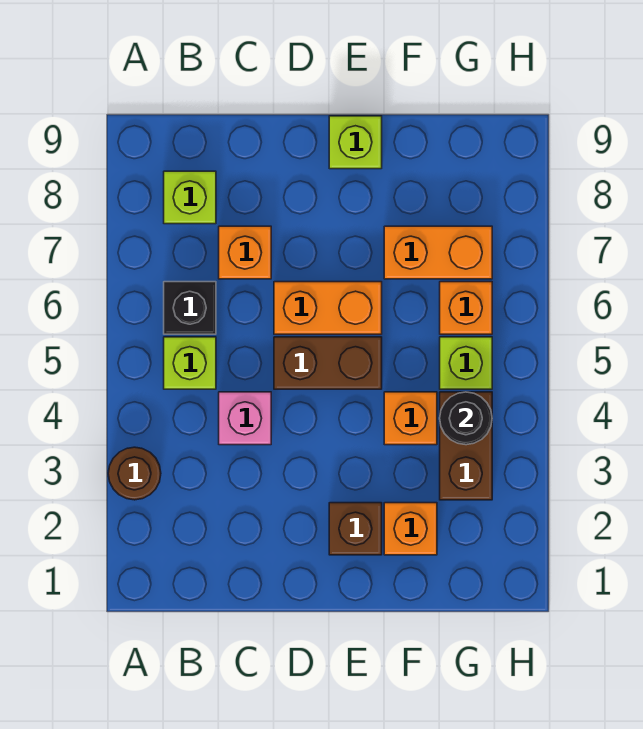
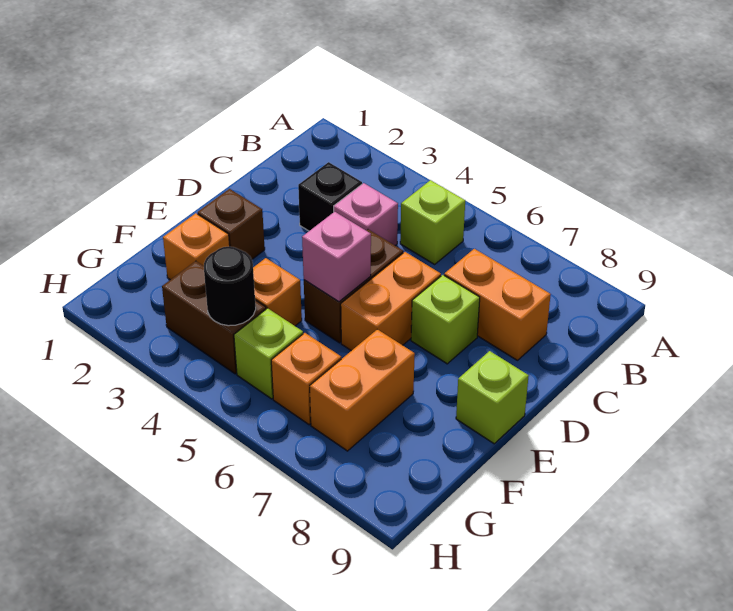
brown round brick A3 level 1 -> none
black brick B6 level 1 -> black brick C3 level 1
lime brick B8 level 1 -> lime brick D7 level 1
orange brick C7 level 1 -> orange brick C7:C8 level 1
none -> pink brick E5 level 2

